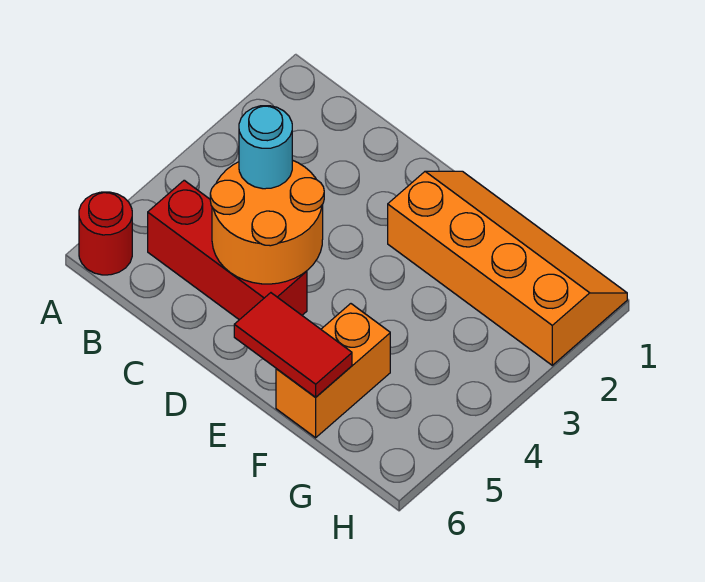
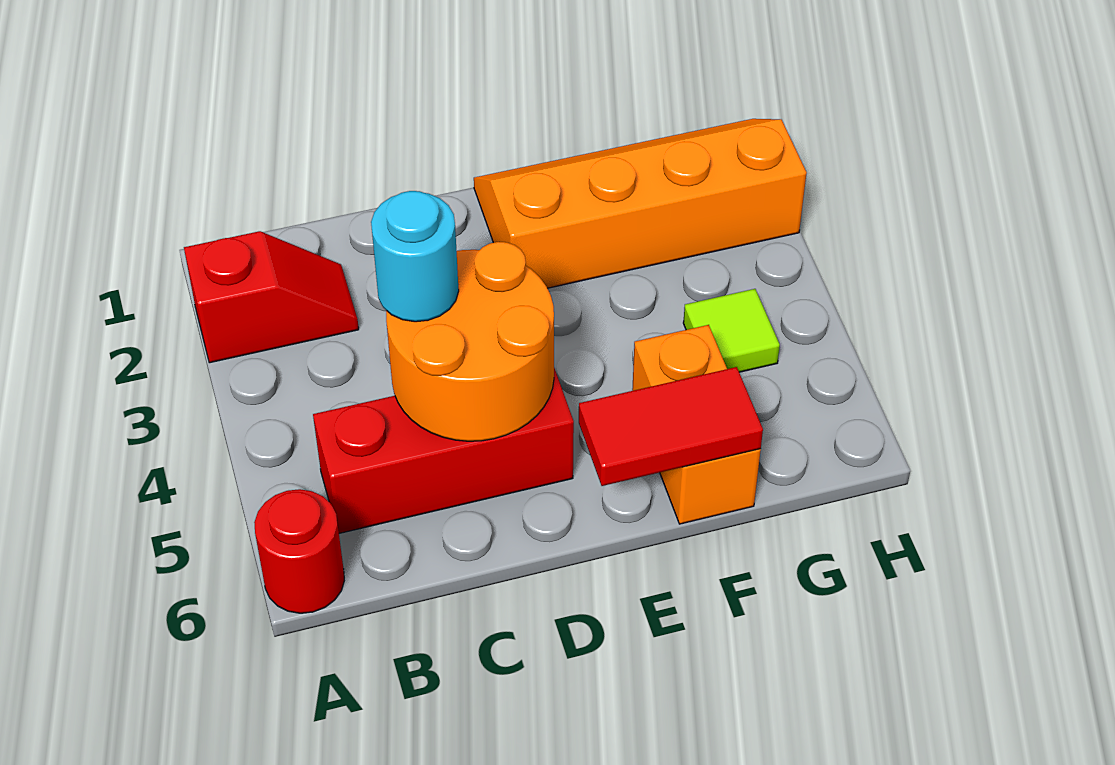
none -> red slope A2:B2 level 1 top A
none -> lime tile G4 level 1

